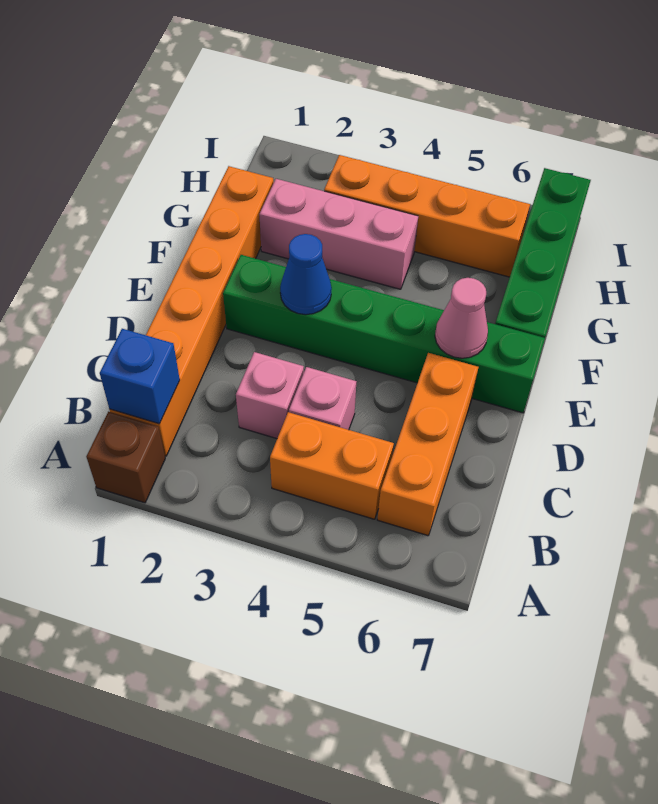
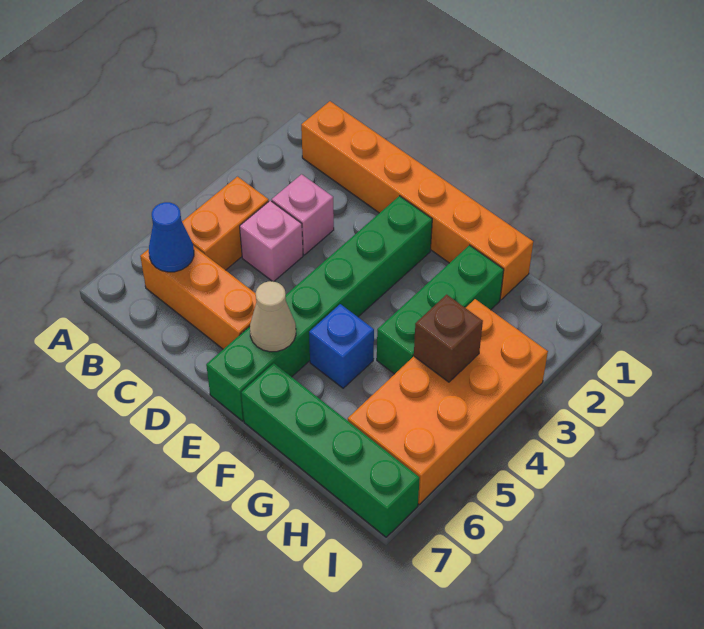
brown brick A1 level 1 -> brown brick H4 level 2
blue brick B1 level 2 -> blue brick F5 level 1
blue cone E3 level 2 -> blue cone B6 level 2
pink cone E6 level 2 -> tan cone E6 level 2
pink brick G2:G4 level 1 -> green brick G2:G4 level 1
orange brick H3:H6 level 1 -> orange brick H3:I6 level 1

